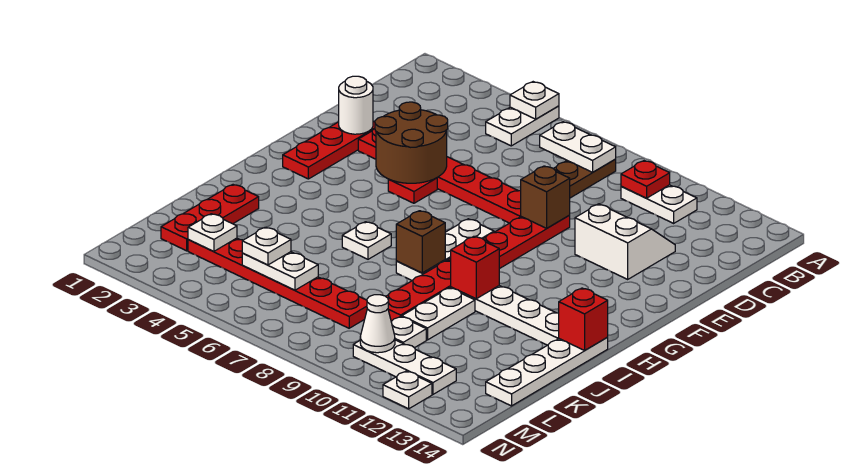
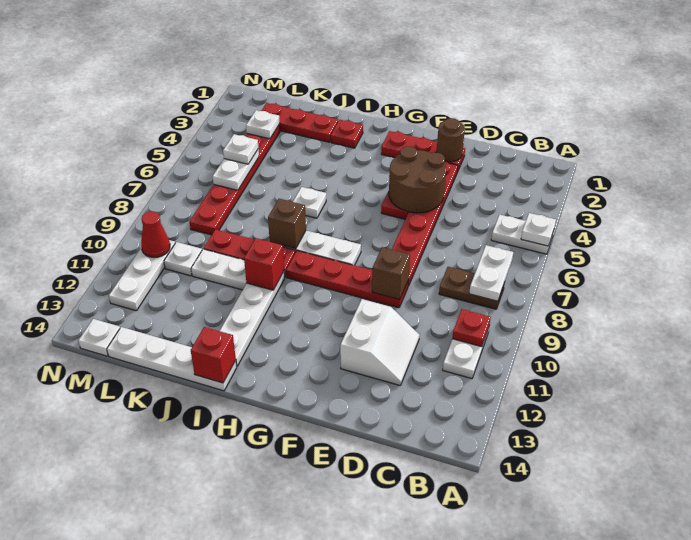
white round brick E2 level 2 -> brown round brick E2 level 2
none -> red plate I2 level 1
white cone M10 level 2 -> red cone M10 level 2
white plate N12 level 1 -> white plate M14 level 1

